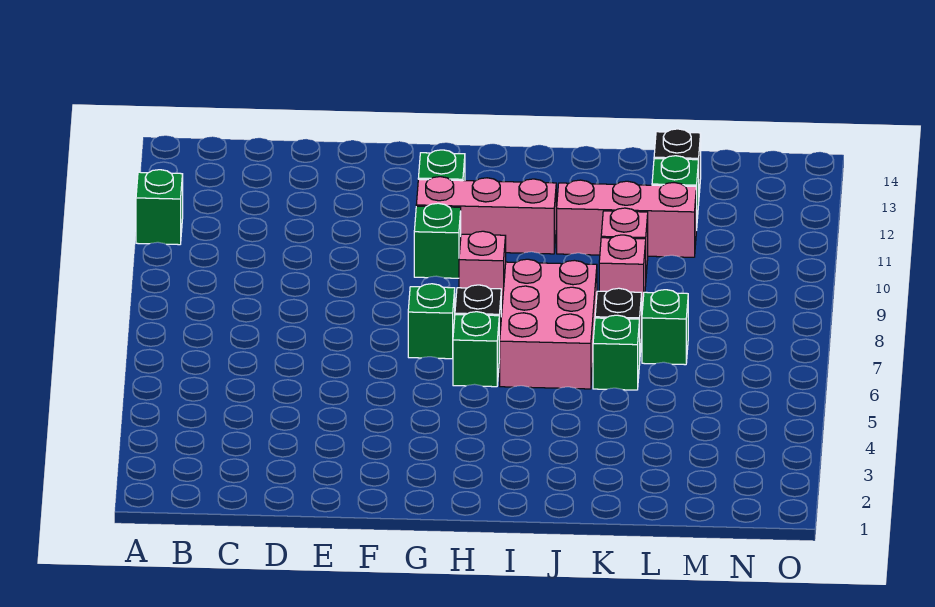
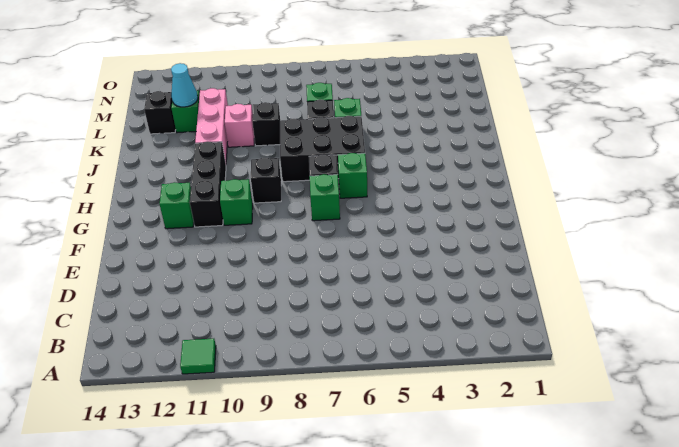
green brick A11 level 1 -> green tile A11 level 1
pink brick G11:I11 level 1 -> black brick G11:I11 level 1
pink brick H9 level 1 -> black brick H9 level 1
pink brick I6:J8 level 1 -> black brick I6:J8 level 1
pink brick K9 level 1 -> black brick K9 level 1
none -> cyan cone L12 level 2

